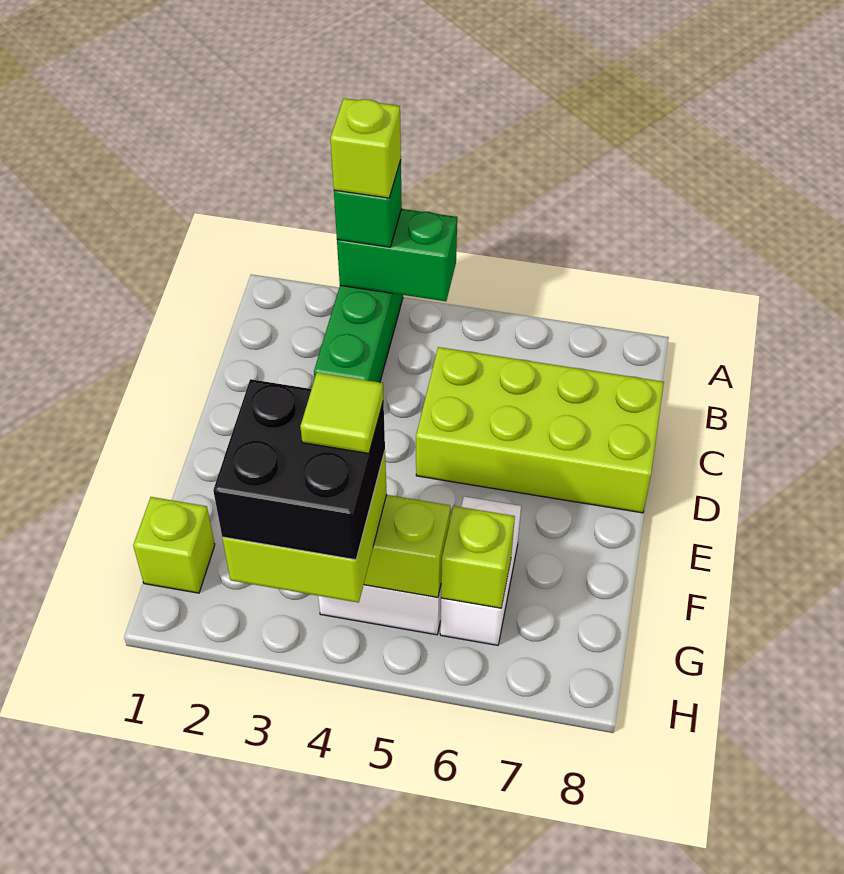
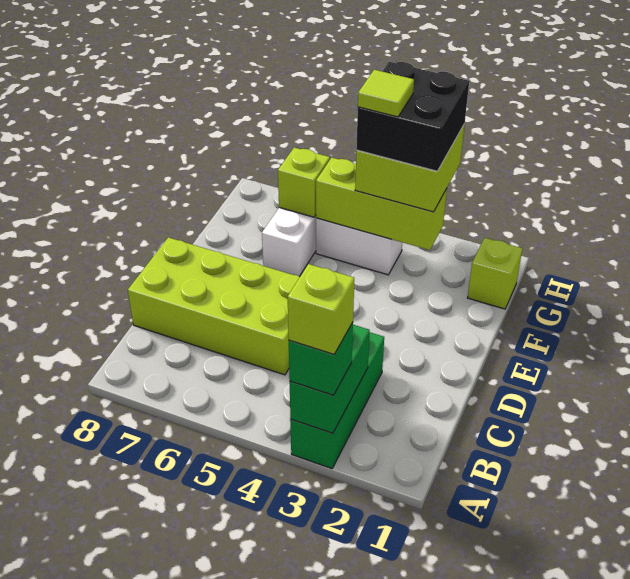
green brick A3:A4 level 2 -> green brick A3:B3 level 2

